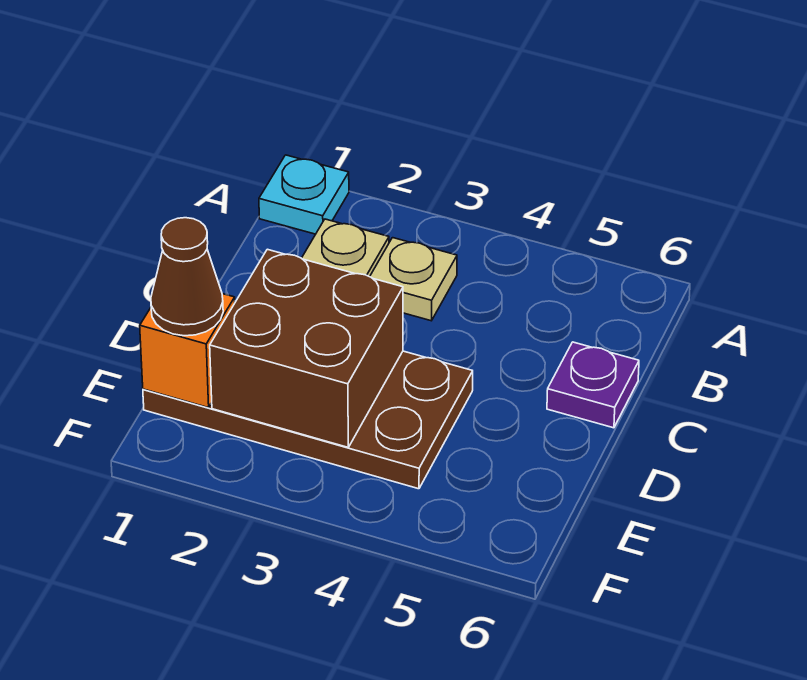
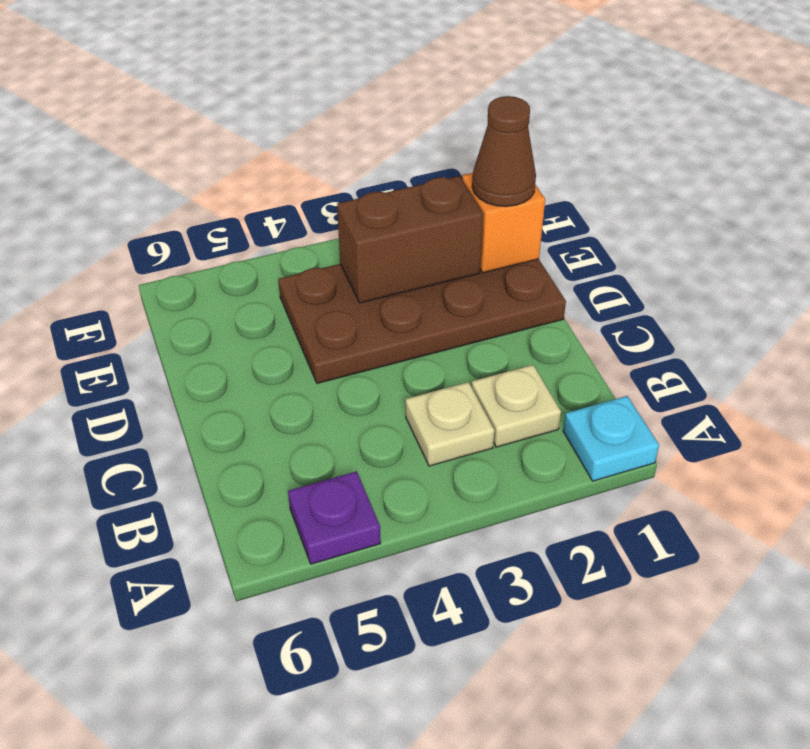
purple plate C6 level 1 -> purple plate A5 level 1
brown brick D2:E3 level 2 -> brown brick E2:E3 level 2

